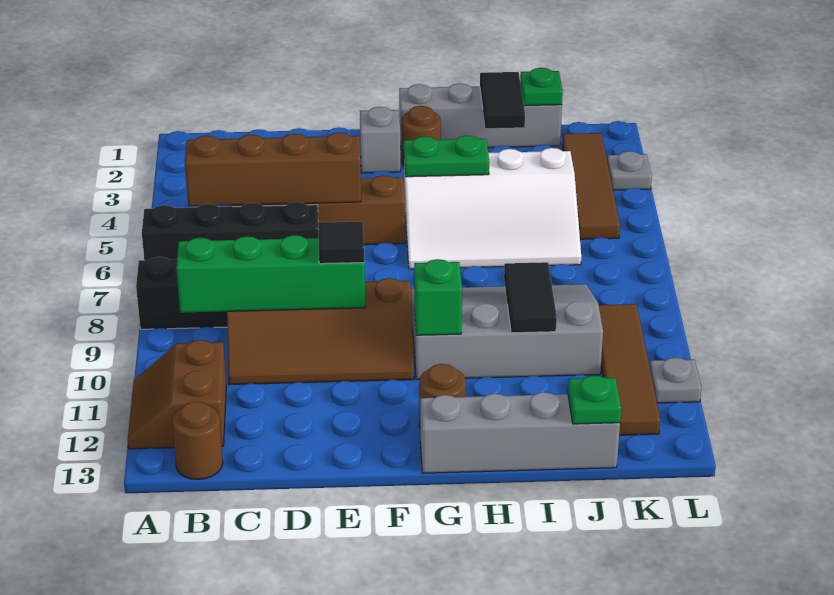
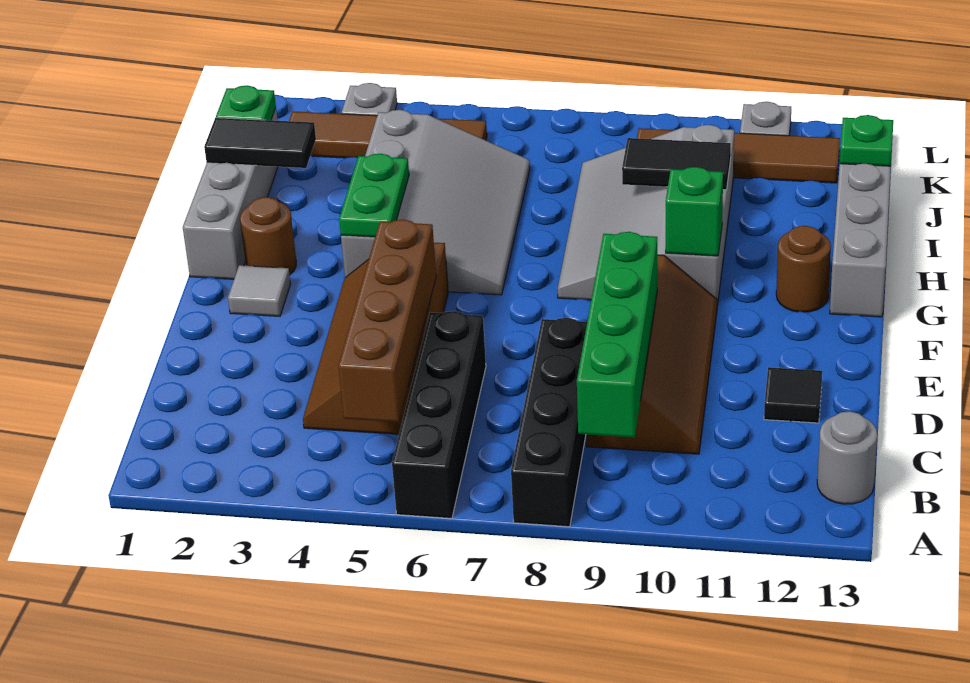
brown slope A11:B12 level 1 top B -> none
brown round brick B13 level 1 -> grey round brick B13 level 1
black tile E9 level 3 -> black tile D12 level 1
grey brick F2 level 1 -> grey tile F2 level 1
white slope G4:J6 level 1 top 4 -> grey slope G4:J6 level 1 top 4

